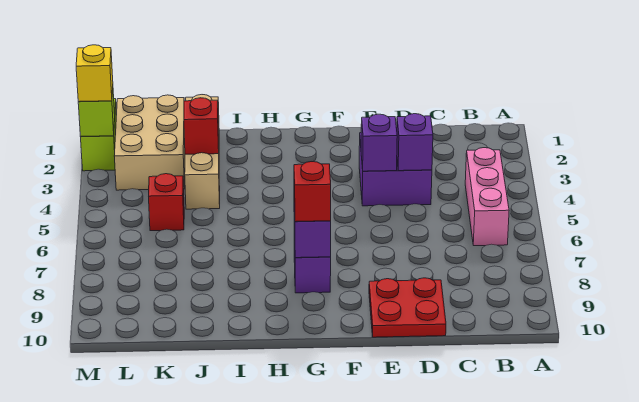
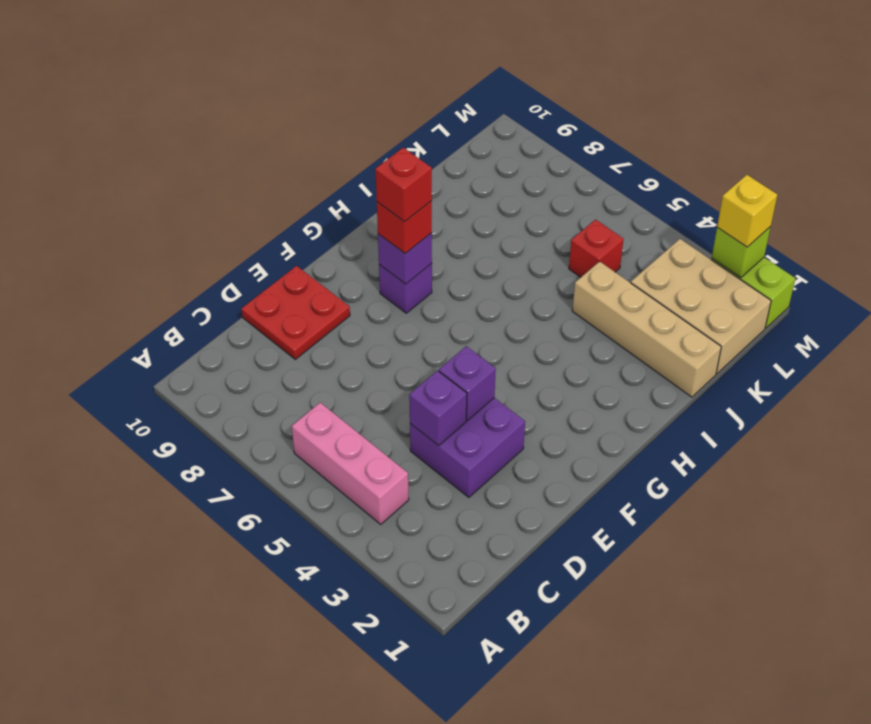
red brick J3 level 2 -> red brick G8 level 4

